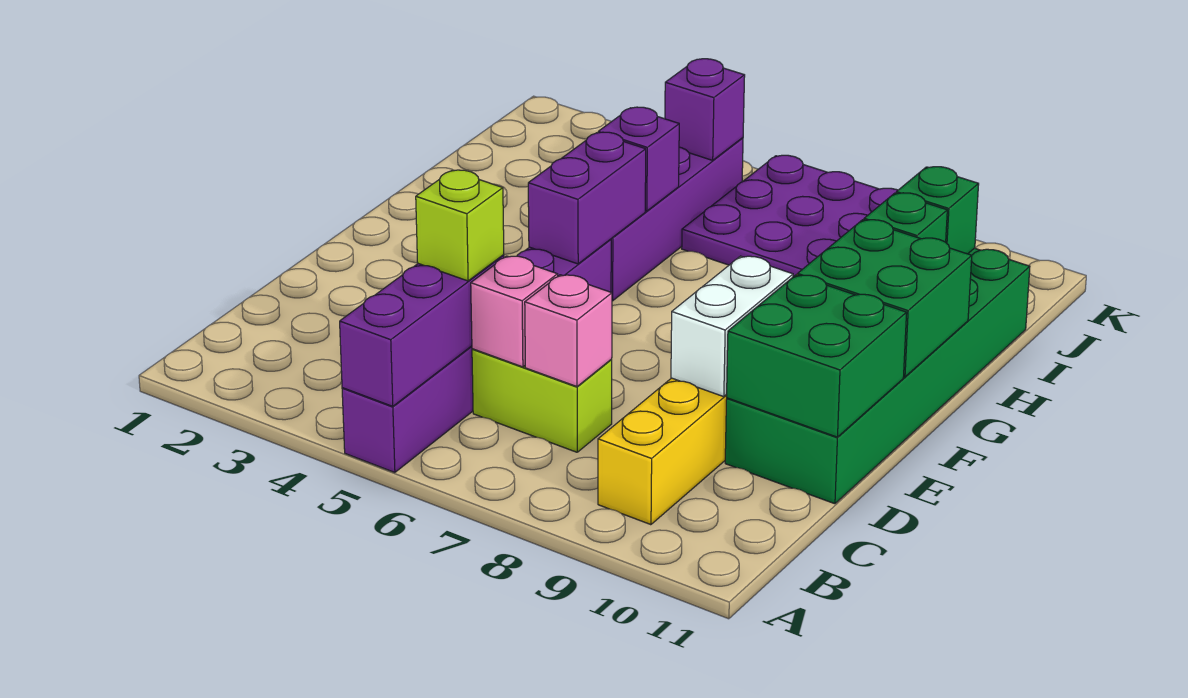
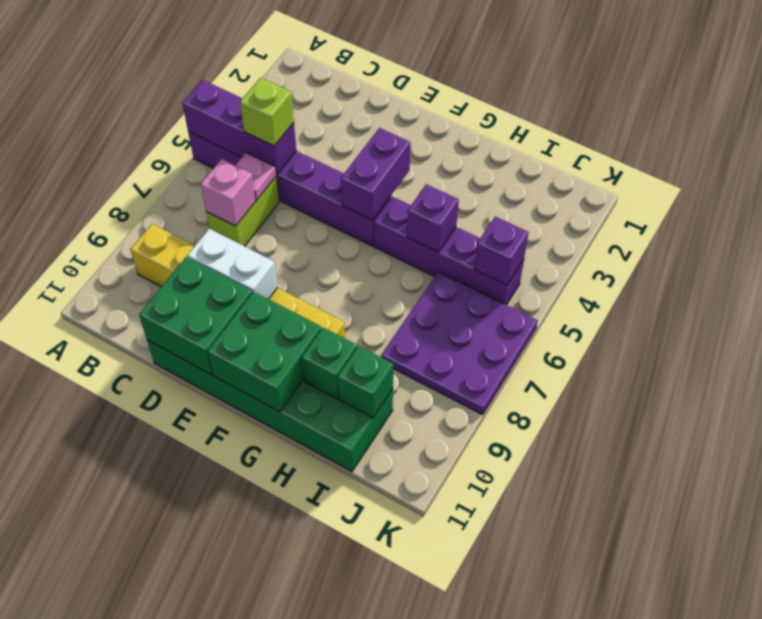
pink brick C6 level 2 -> pink plate C6 level 2
purple brick F5:G5 level 2 -> purple brick F4:F5 level 2

